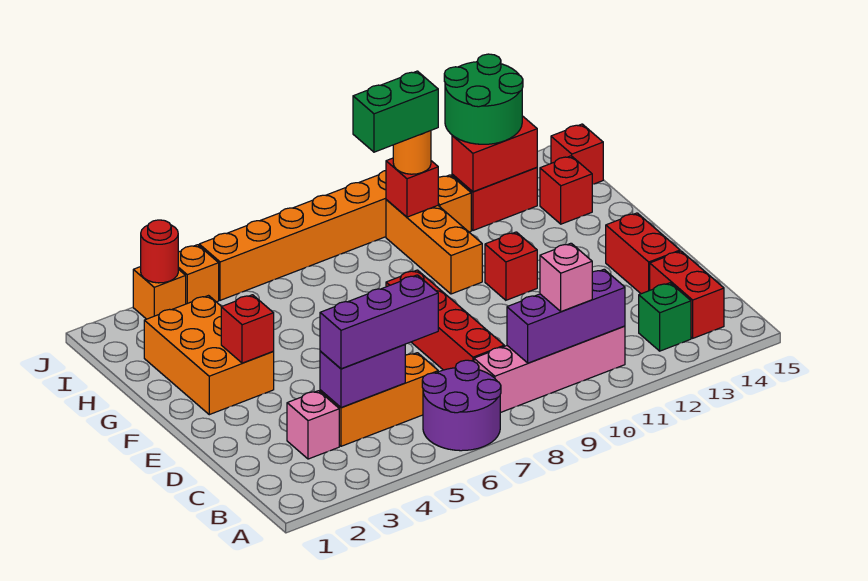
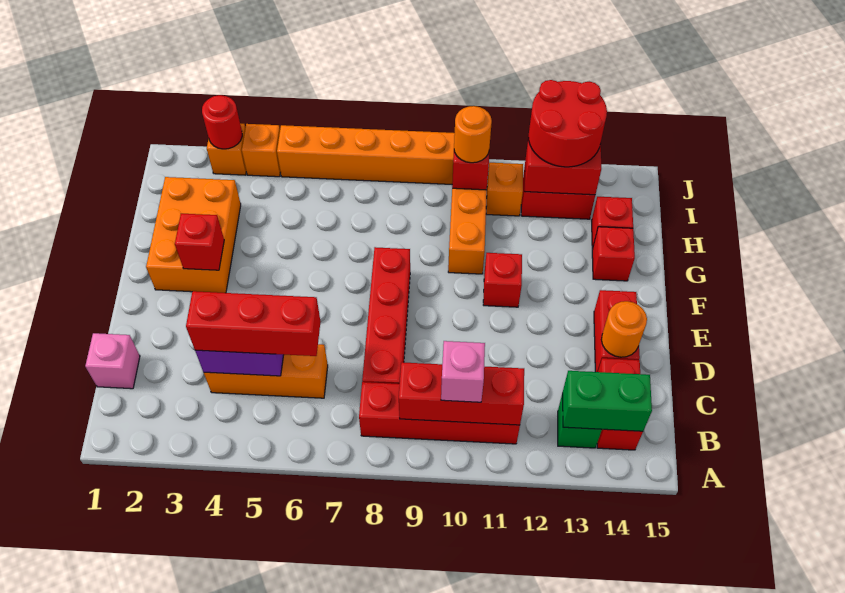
purple round brick A6:B7 level 1 -> none
pink brick B8:B11 level 1 -> red brick B8:B11 level 1
purple brick B9:B11 level 2 -> red brick B9:B11 level 2
pink brick C3 level 1 -> pink brick C1 level 1
purple brick C4:C6 level 3 -> red brick C4:C6 level 3
none -> orange round brick D14 level 2
green brick I9:I10 level 4 -> green brick B13:B14 level 2
green round brick I12:J13 level 3 -> red round brick I12:J13 level 3
red brick I15 level 1 -> red brick G14 level 1

